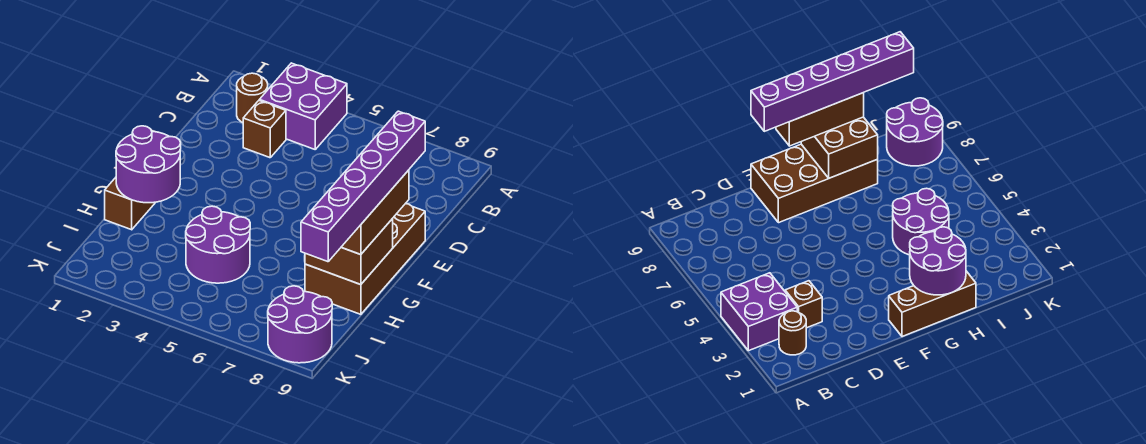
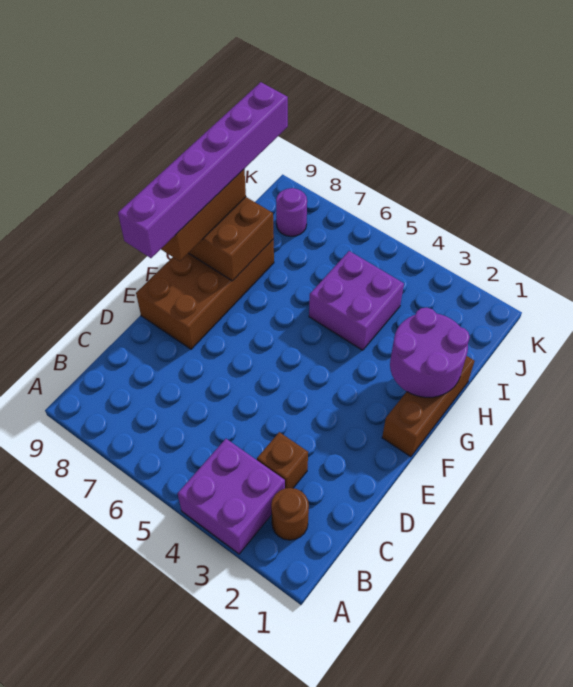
purple round brick H4:I5 level 1 -> purple brick H4:I5 level 1
purple round brick J8:K9 level 1 -> purple round brick J8 level 1

